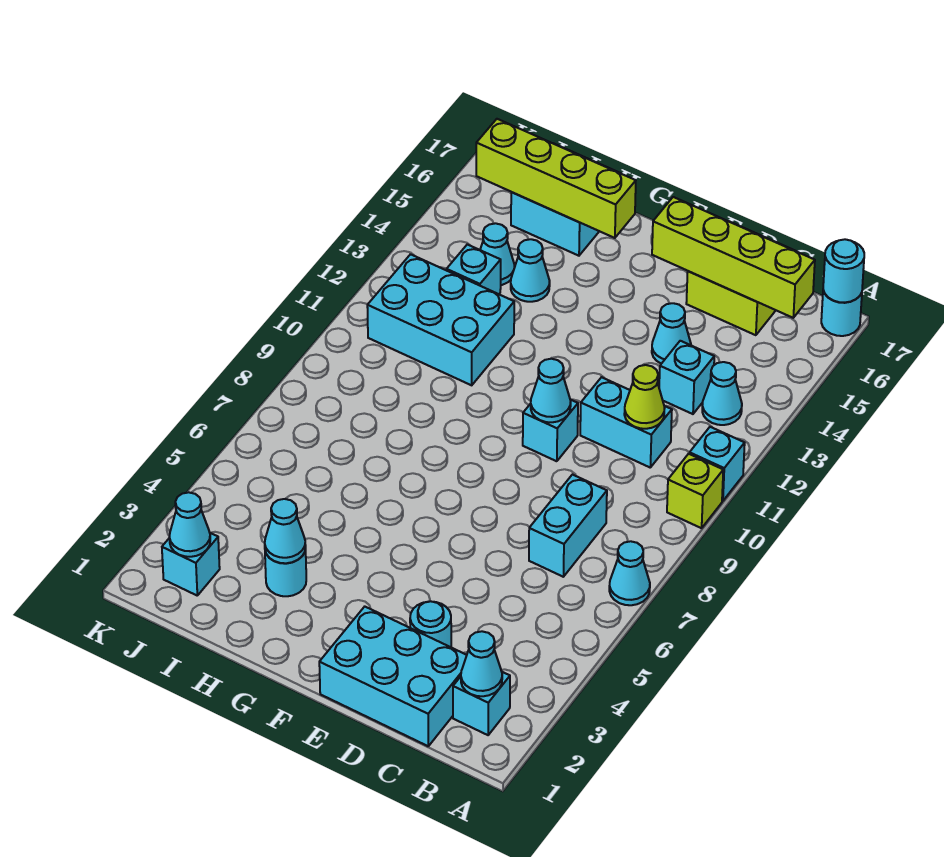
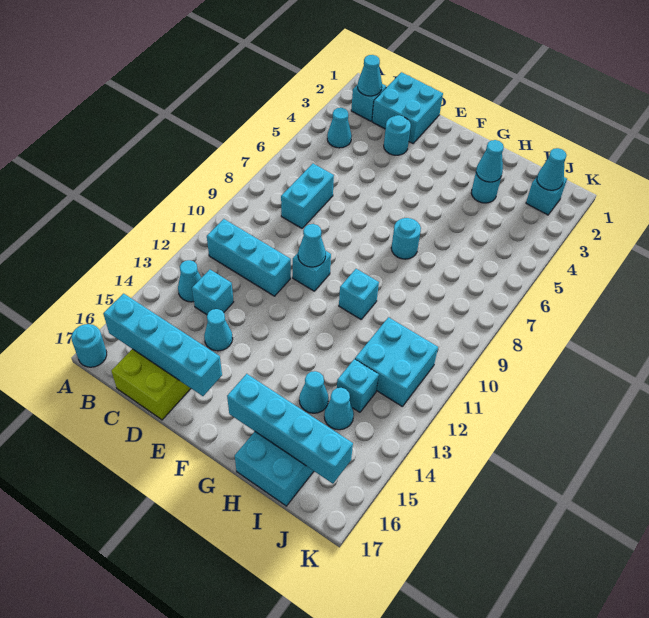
cyan cone A7 level 1 -> cyan cone B4 level 1
lime brick A10 level 1 -> none
cyan brick A11 level 1 -> cyan brick G10 level 1
cyan round brick A17 level 2 -> cyan round brick G7 level 1
lime brick B16:E16 level 2 -> cyan brick B16:E16 level 2
cyan brick C1:E2 level 1 -> cyan brick C1:D2 level 1
cyan brick C11:D11 level 1 -> cyan brick B11:D11 level 1
lime cone C11 level 2 -> none
lime brick G16:J16 level 2 -> cyan brick G16:J16 level 2
cyan brick H11:J12 level 1 -> cyan brick I11:J12 level 1

